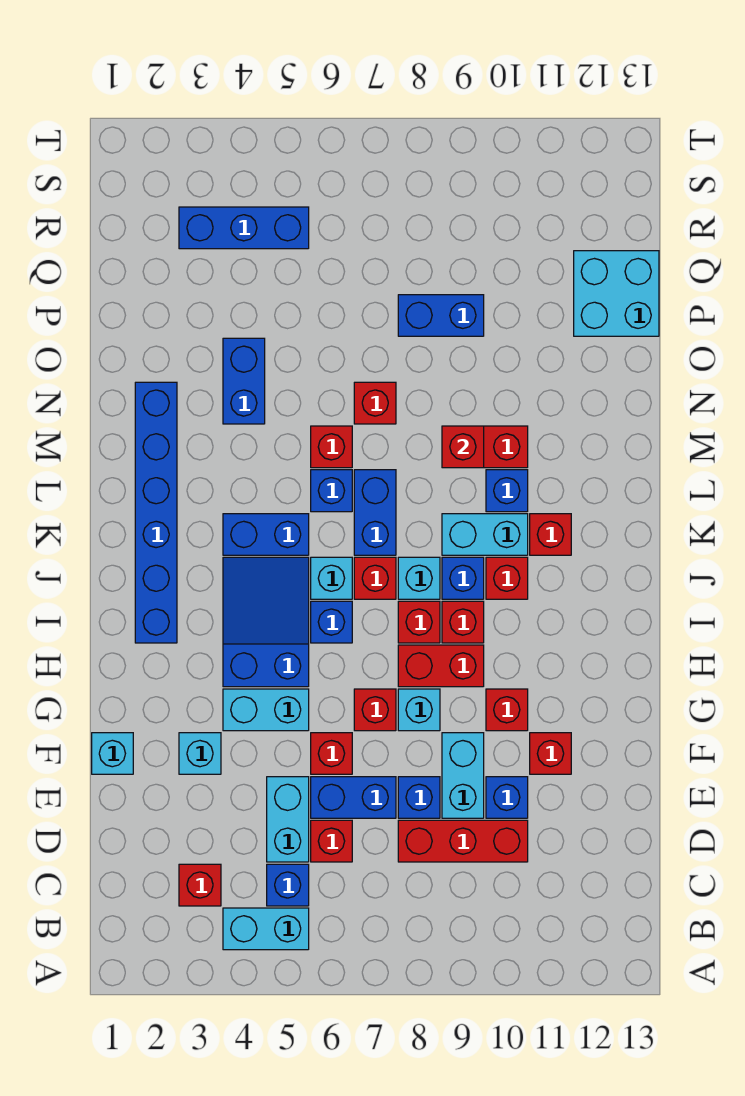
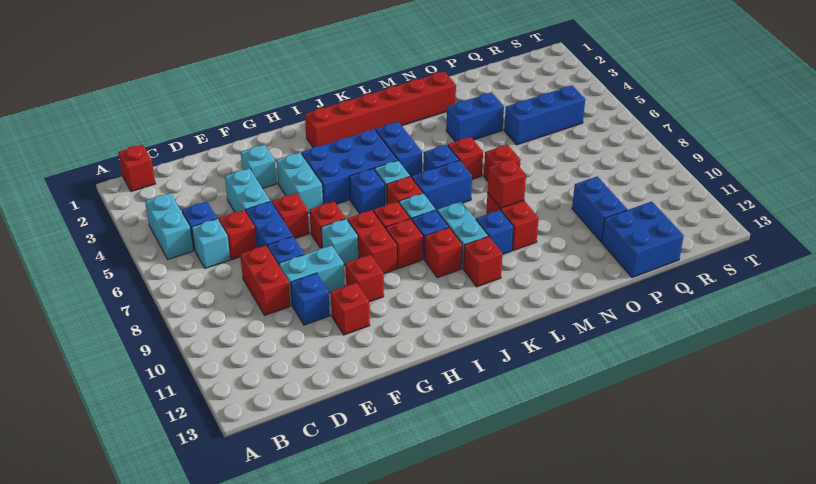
red brick C3 level 1 -> red brick B1 level 1
cyan brick D5:E5 level 1 -> cyan brick E4:E5 level 1
red brick D8:D10 level 1 -> red brick D8:D9 level 1
cyan brick F1 level 1 -> cyan brick C6 level 1
blue slope H4:J5 level 1 top H -> blue brick H4:J5 level 1
blue brick I2:N2 level 1 -> red brick I2:N2 level 1
blue brick P8:P9 level 1 -> blue brick P10:P11 level 1
cyan brick P12:Q13 level 1 -> blue brick P12:Q13 level 1
blue brick R3:R5 level 1 -> blue brick P5:R5 level 1

